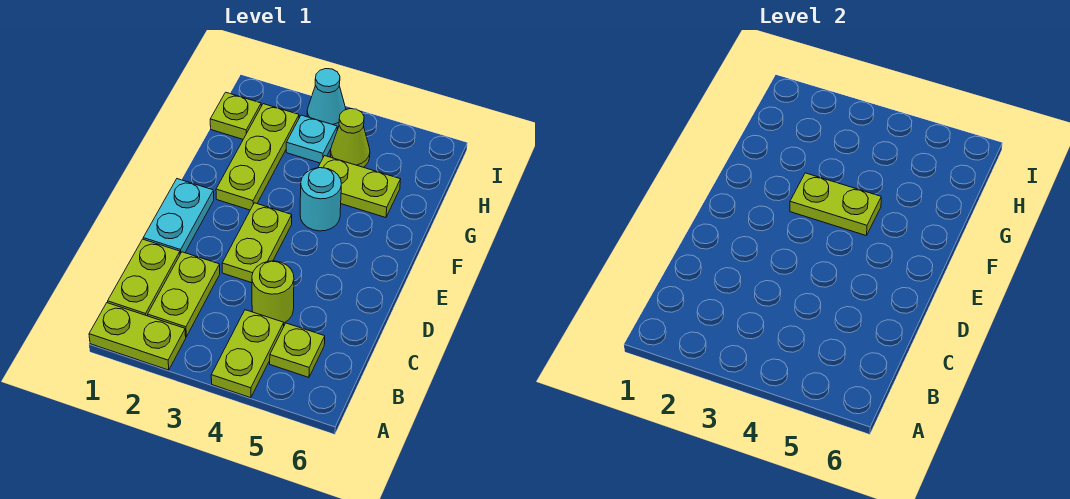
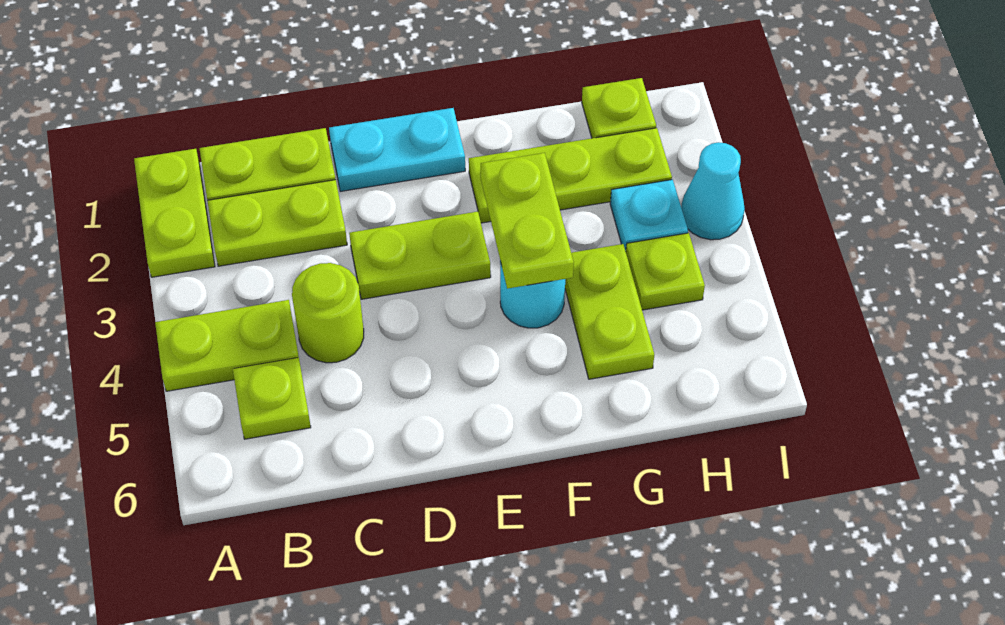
lime cone H4 level 1 -> lime plate H4 level 1

